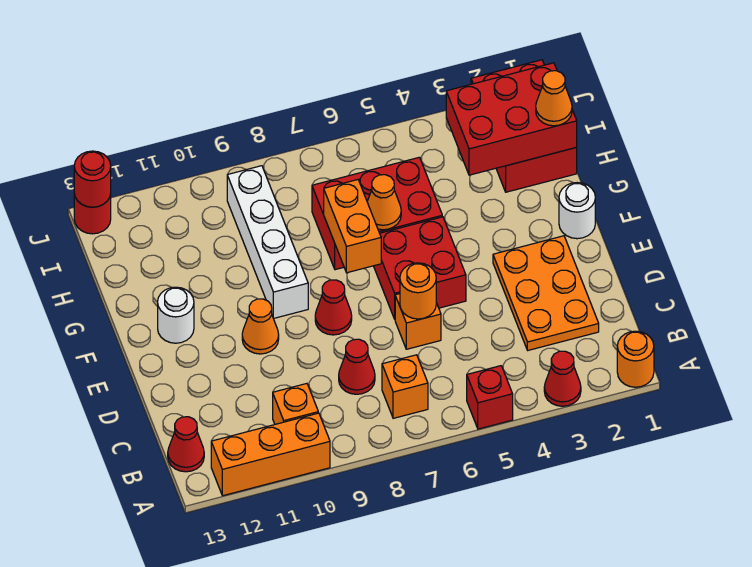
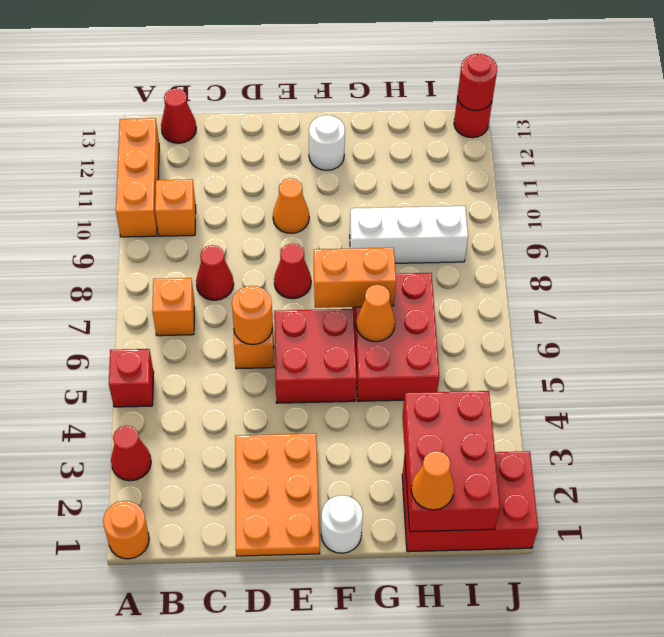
orange plate C2:E3 level 1 -> orange plate D1:E3 level 1
white brick F9:I9 level 1 -> white brick G9:I9 level 1

